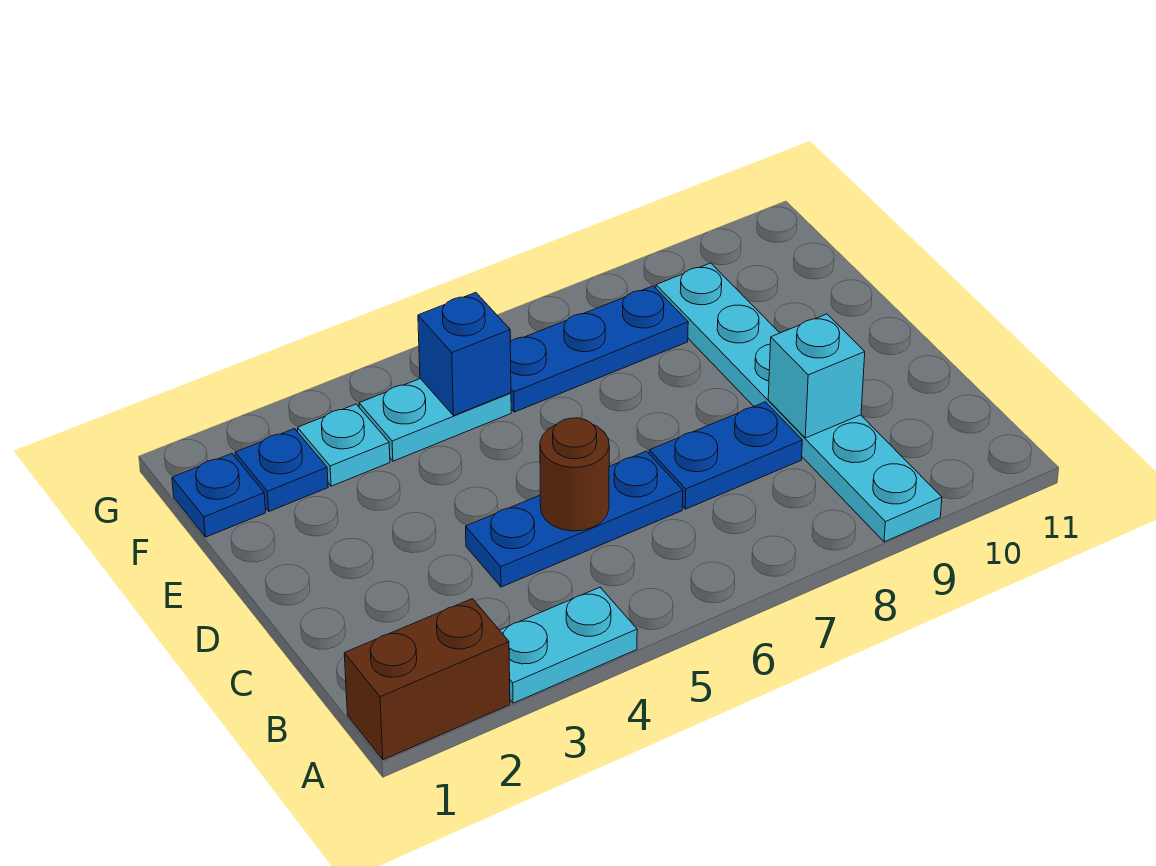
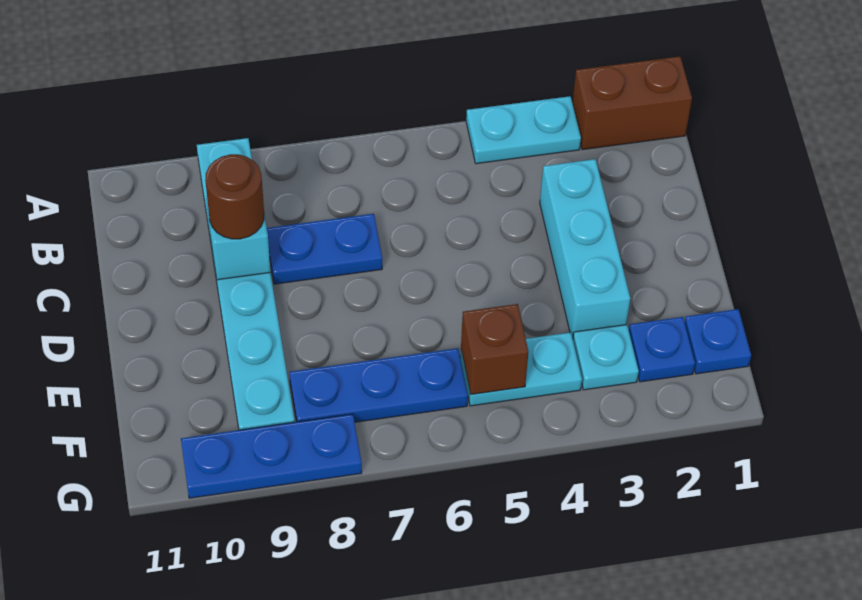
none -> cyan brick C3:E3 level 1
blue plate C4:C6 level 1 -> blue plate G8:G10 level 1
brown round brick C5 level 2 -> brown round brick C9 level 3
blue brick F5 level 2 -> brown brick F5 level 2

